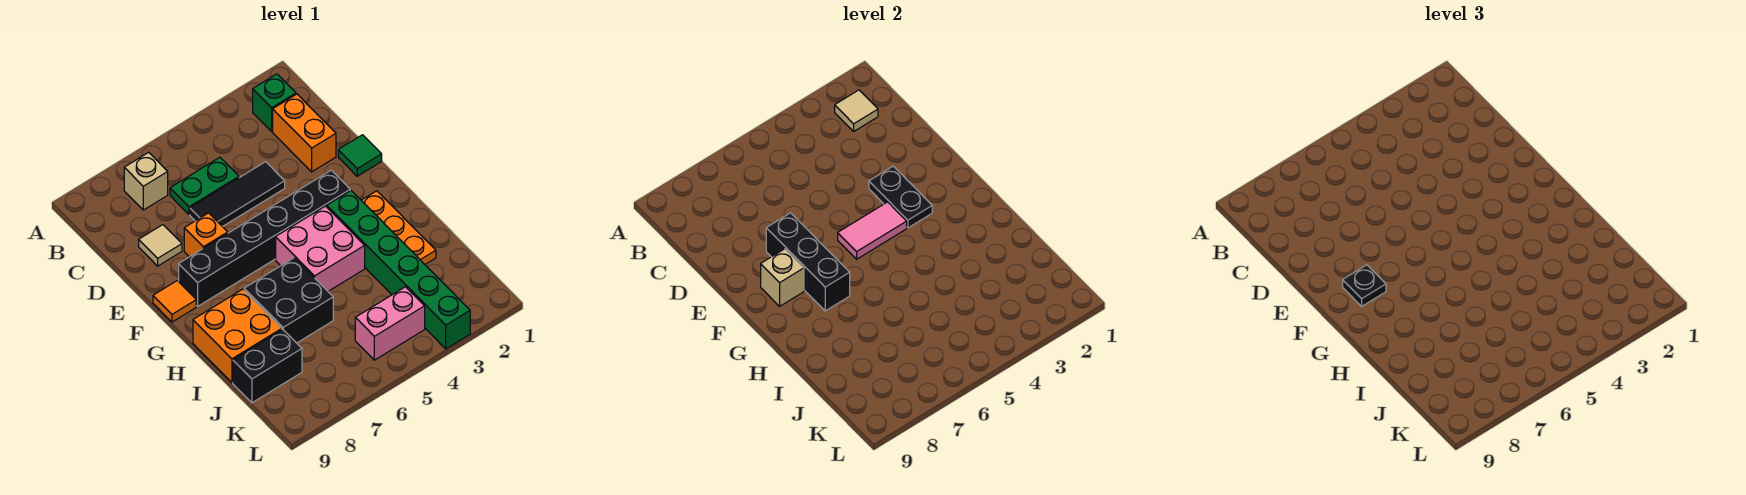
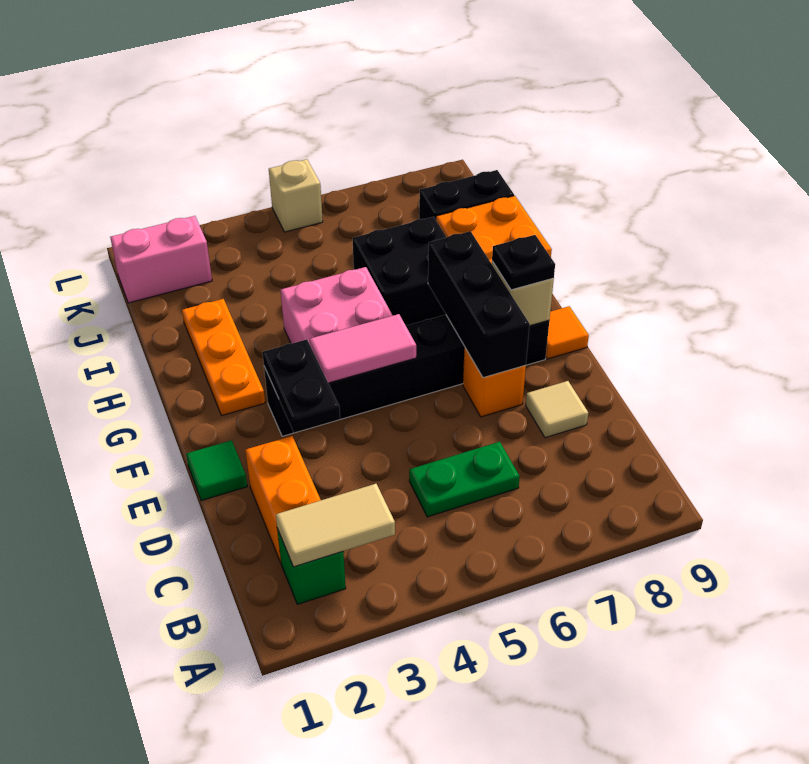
tan tile B2 level 2 -> tan tile B2:B3 level 2
tan brick B7 level 1 -> tan brick L5 level 1
black tile D4:D6 level 1 -> none
green brick G3:L3 level 1 -> none
pink brick K4:K5 level 1 -> pink brick K1:K2 level 1

